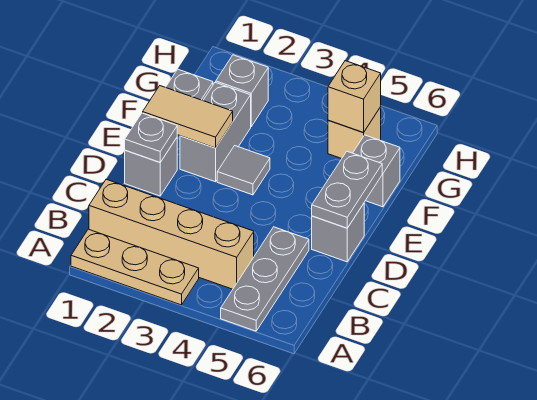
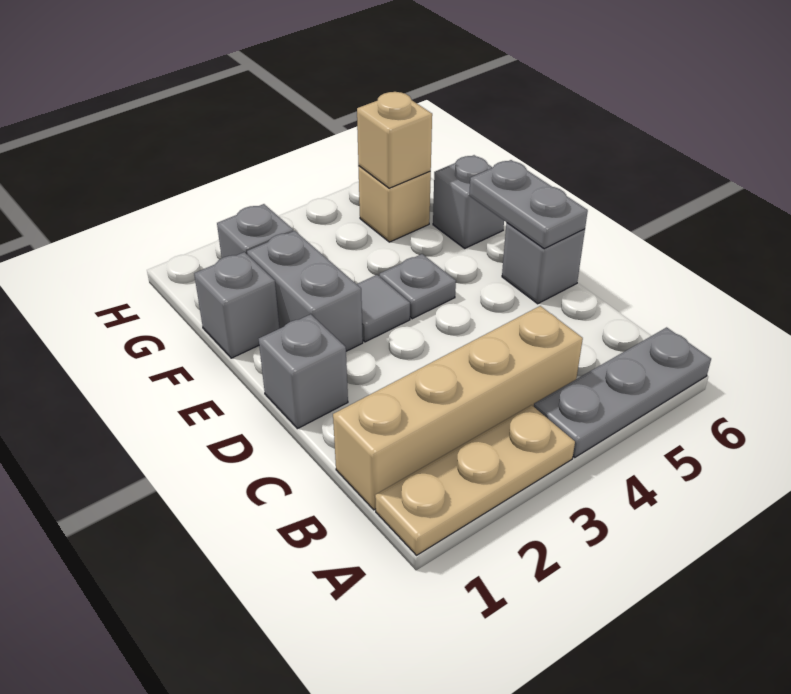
grey plate A5:C5 level 1 -> grey plate A4:A6 level 1
grey plate D1 level 2 -> grey plate E4 level 1
tan tile E1:E2 level 2 -> none

